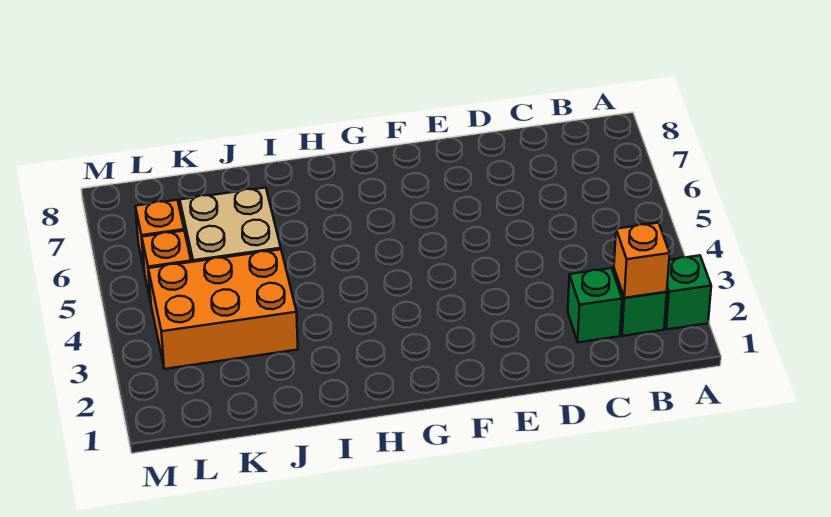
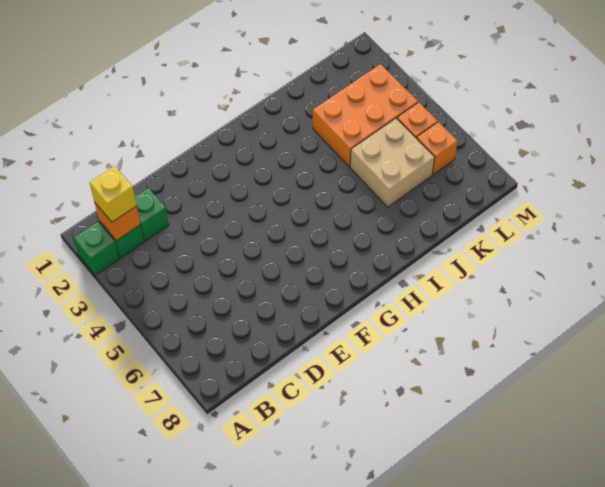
none -> yellow brick B2 level 3

